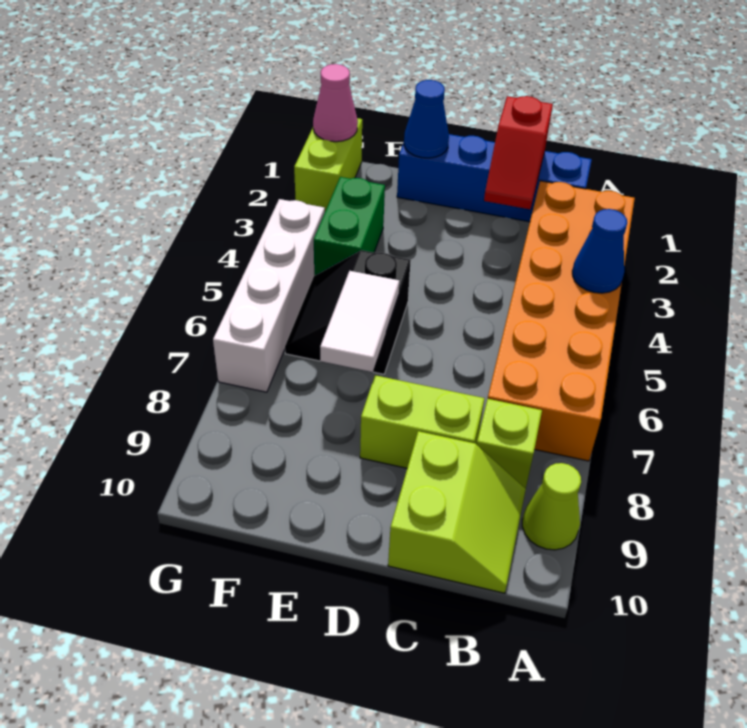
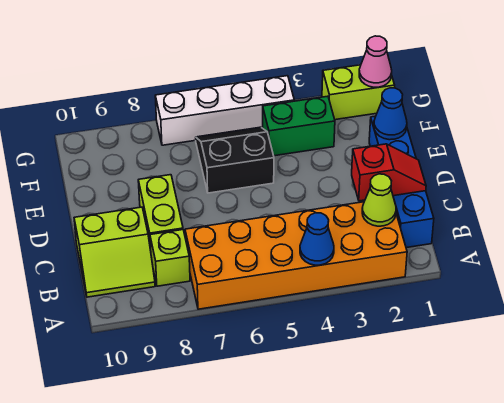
lime cone A9 level 1 -> lime cone B2 level 2
red slope C1:C2 level 2 top 1 -> red slope C1:C2 level 2 top 2
white tile E6:E7 level 2 -> none

